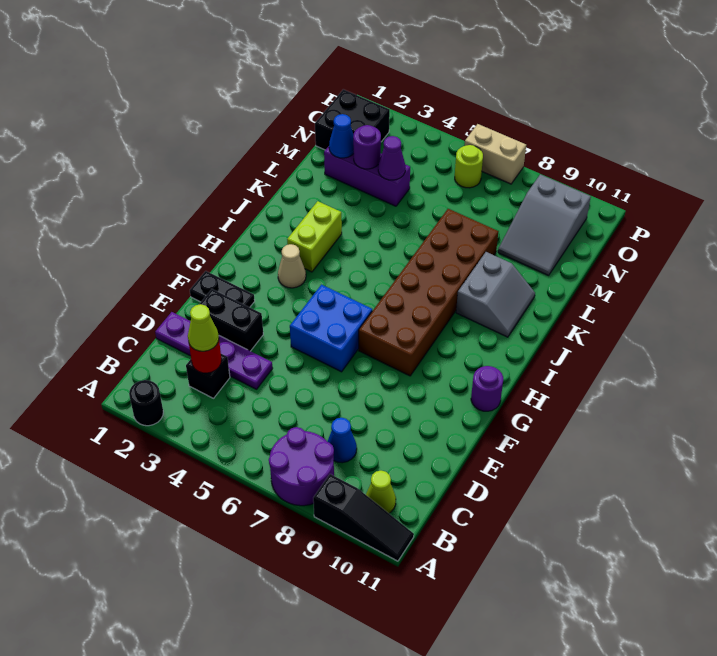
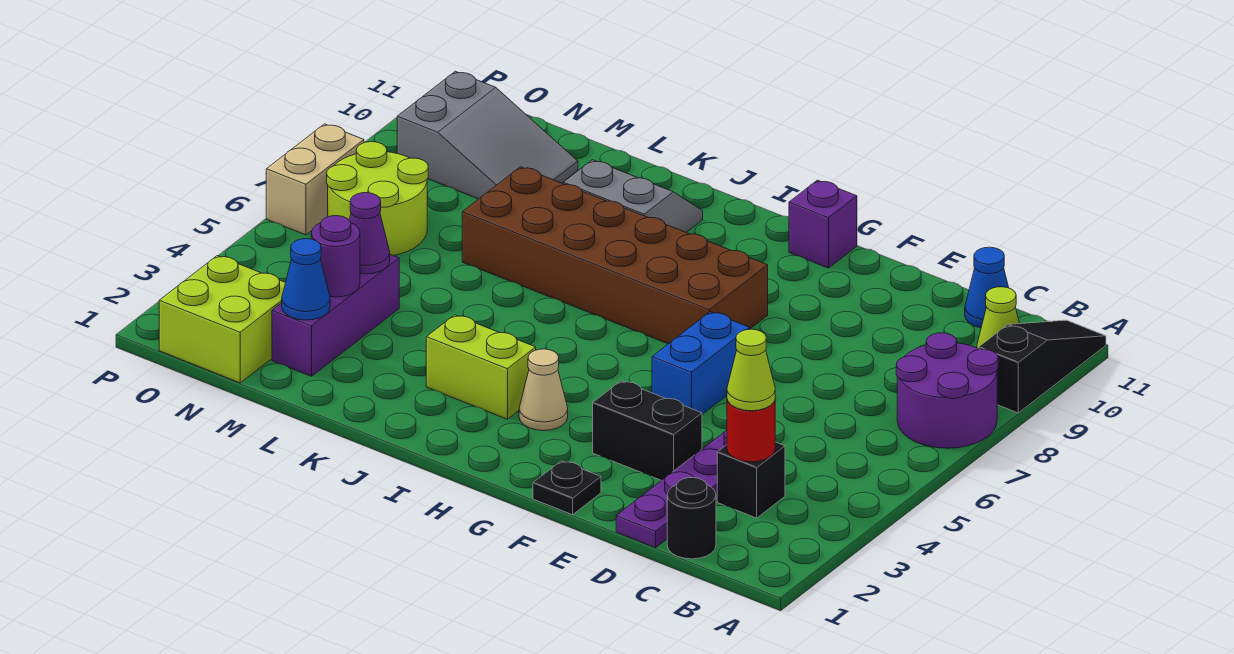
black round brick A2 level 1 -> black round brick C1 level 1
blue cone C8 level 1 -> blue cone C11 level 1
black brick E2:E3 level 1 -> black brick E3:F3 level 1
black plate F1:F2 level 1 -> black plate F1 level 1
blue brick F5:G6 level 1 -> blue brick F5:F6 level 1
purple round brick G11 level 1 -> purple brick G11 level 1
black brick N1:O2 level 1 -> lime brick N1:O2 level 1
lime round brick O6 level 1 -> lime round brick N6:O7 level 1

